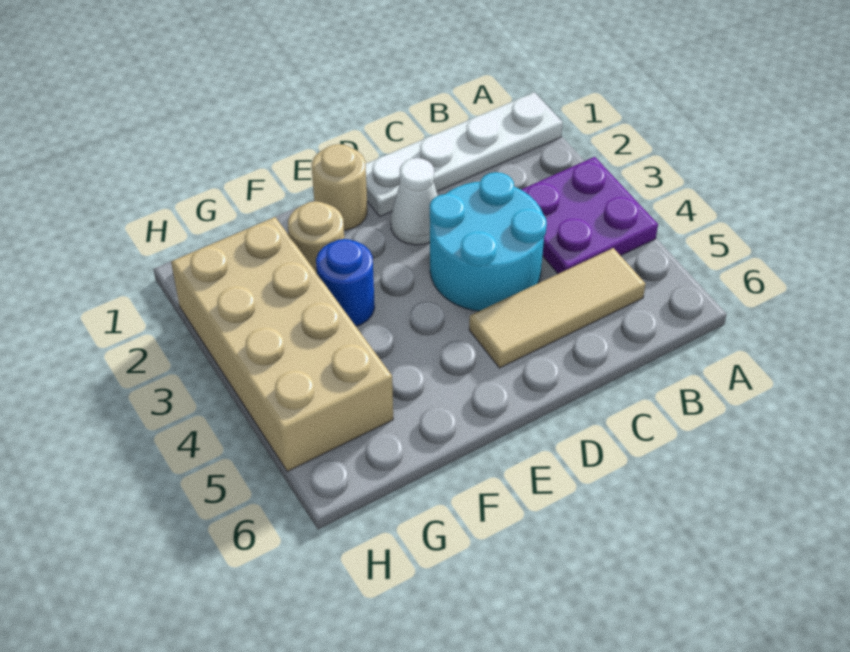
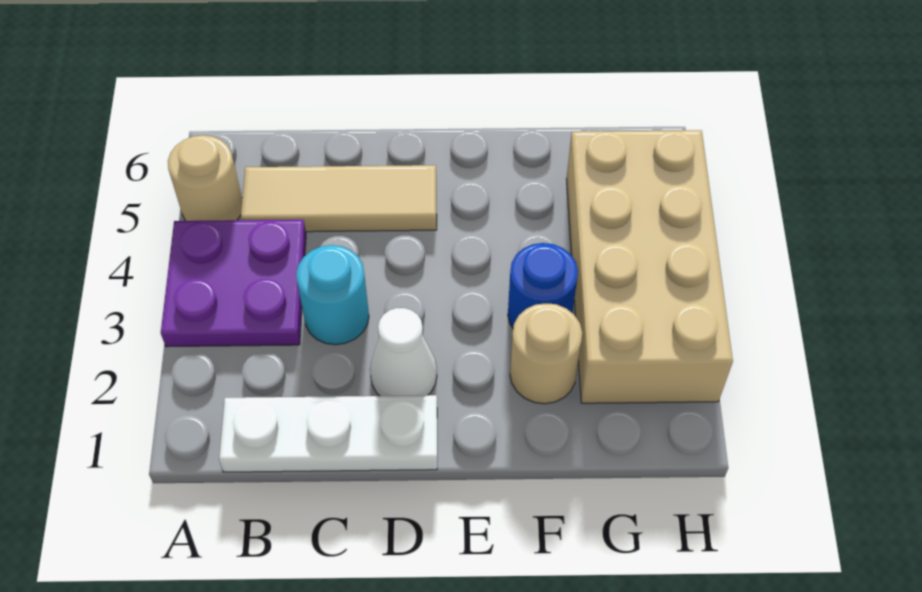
white plate A1:D1 level 1 -> white plate B1:D1 level 1
cyan round brick C3:D4 level 1 -> cyan round brick C3 level 1
tan round brick E1 level 1 -> tan round brick A5 level 1

